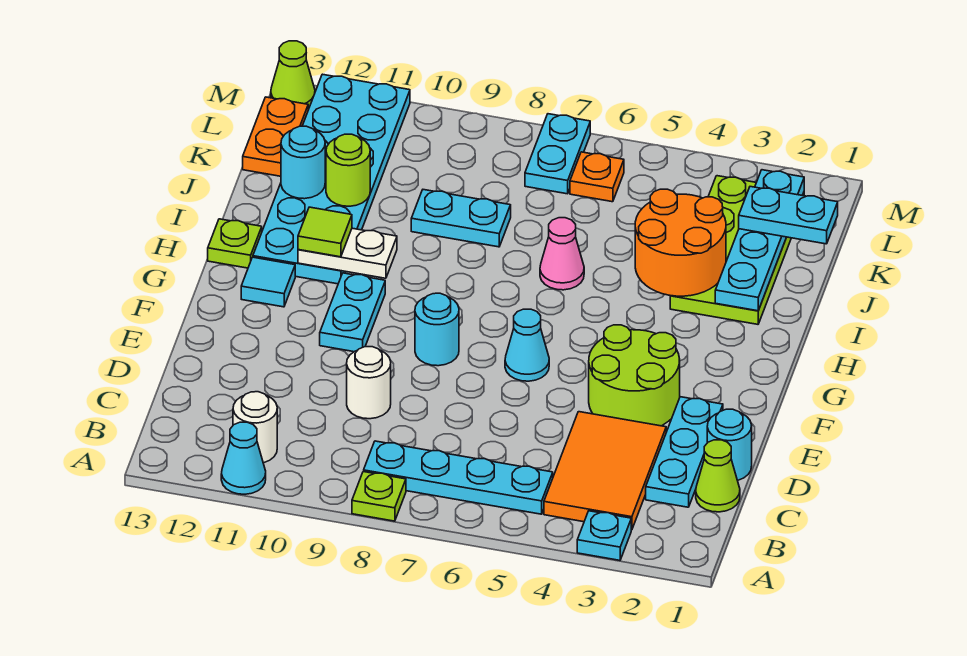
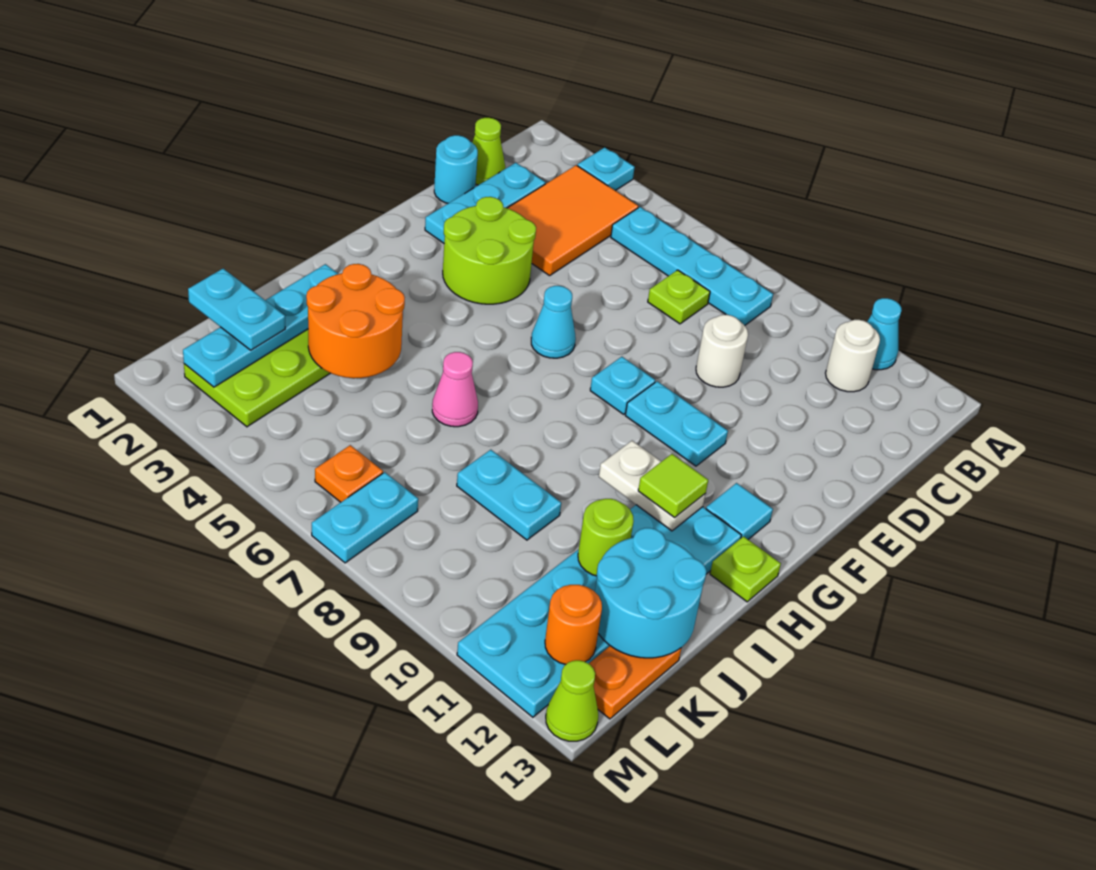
lime plate A8 level 1 -> lime plate C7 level 1
cyan round brick F8 level 1 -> cyan plate F8 level 1
cyan plate F10:G10 level 1 -> cyan plate F9:F10 level 1
cyan round brick J12 level 2 -> cyan round brick J12:K13 level 2
none -> orange round brick L12 level 2

